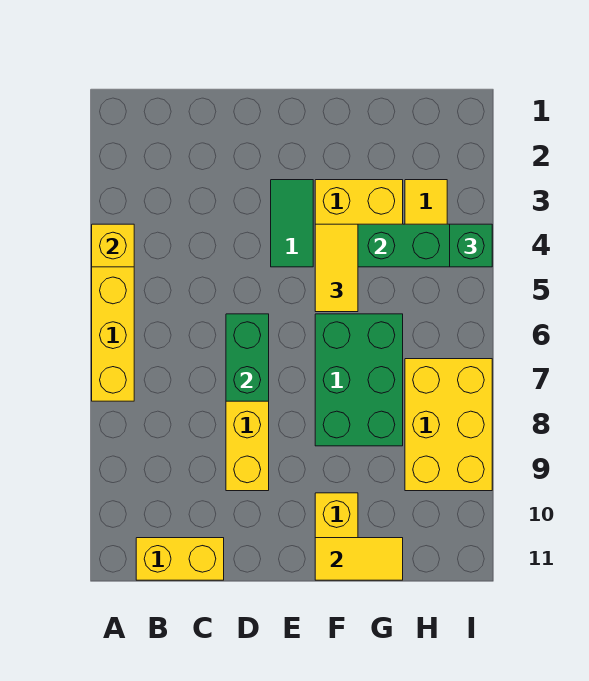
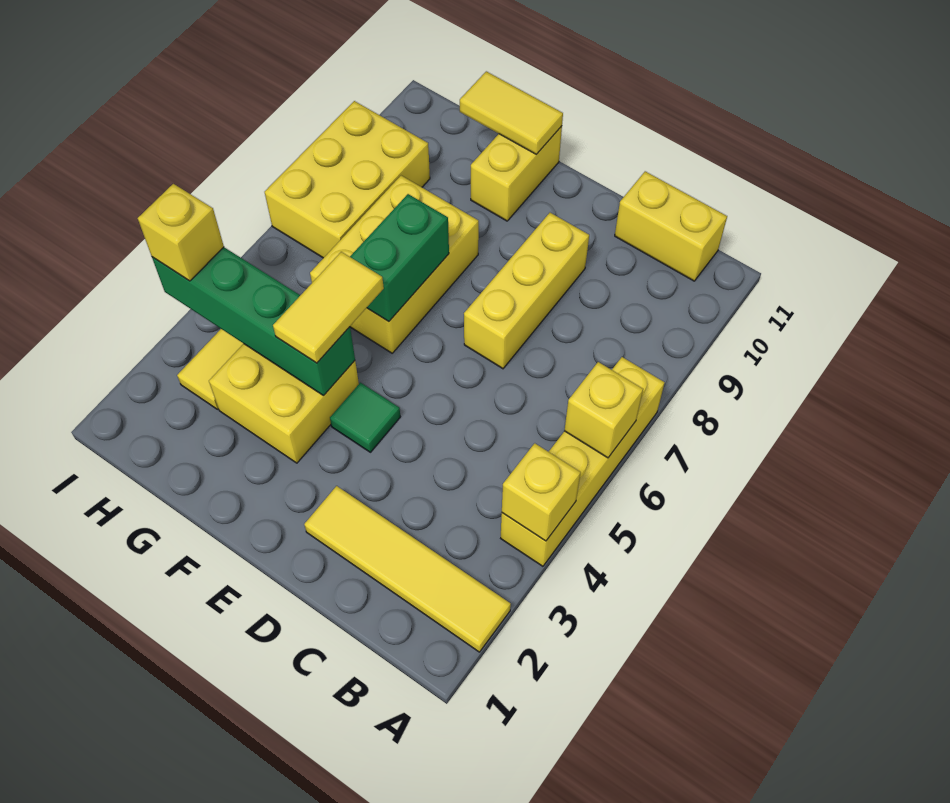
none -> yellow tile A2:D2 level 1
none -> yellow brick A6 level 2
green brick D6:D7 level 2 -> green brick F6:F7 level 2
green tile E3:E4 level 1 -> green tile E4 level 1
green brick F6:G8 level 1 -> yellow brick F6:G8 level 1
green brick I4 level 3 -> yellow brick I4 level 3

